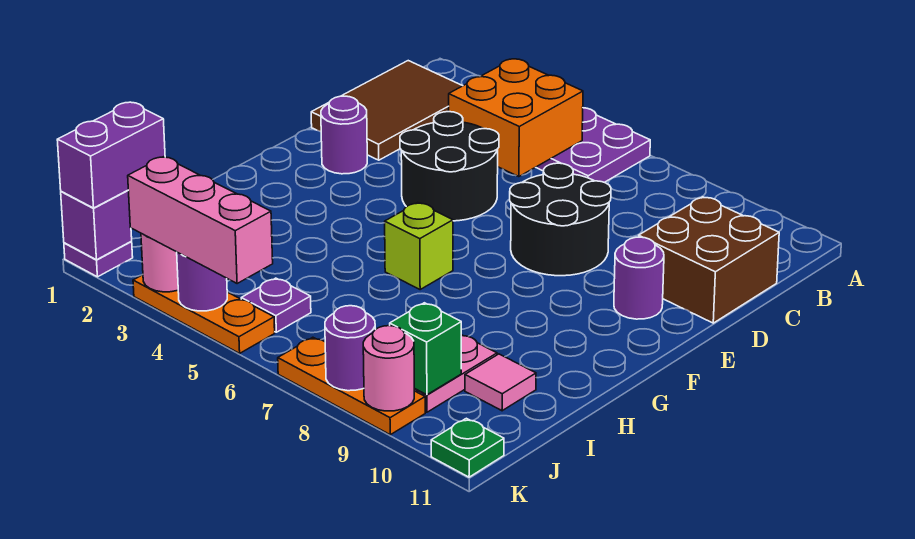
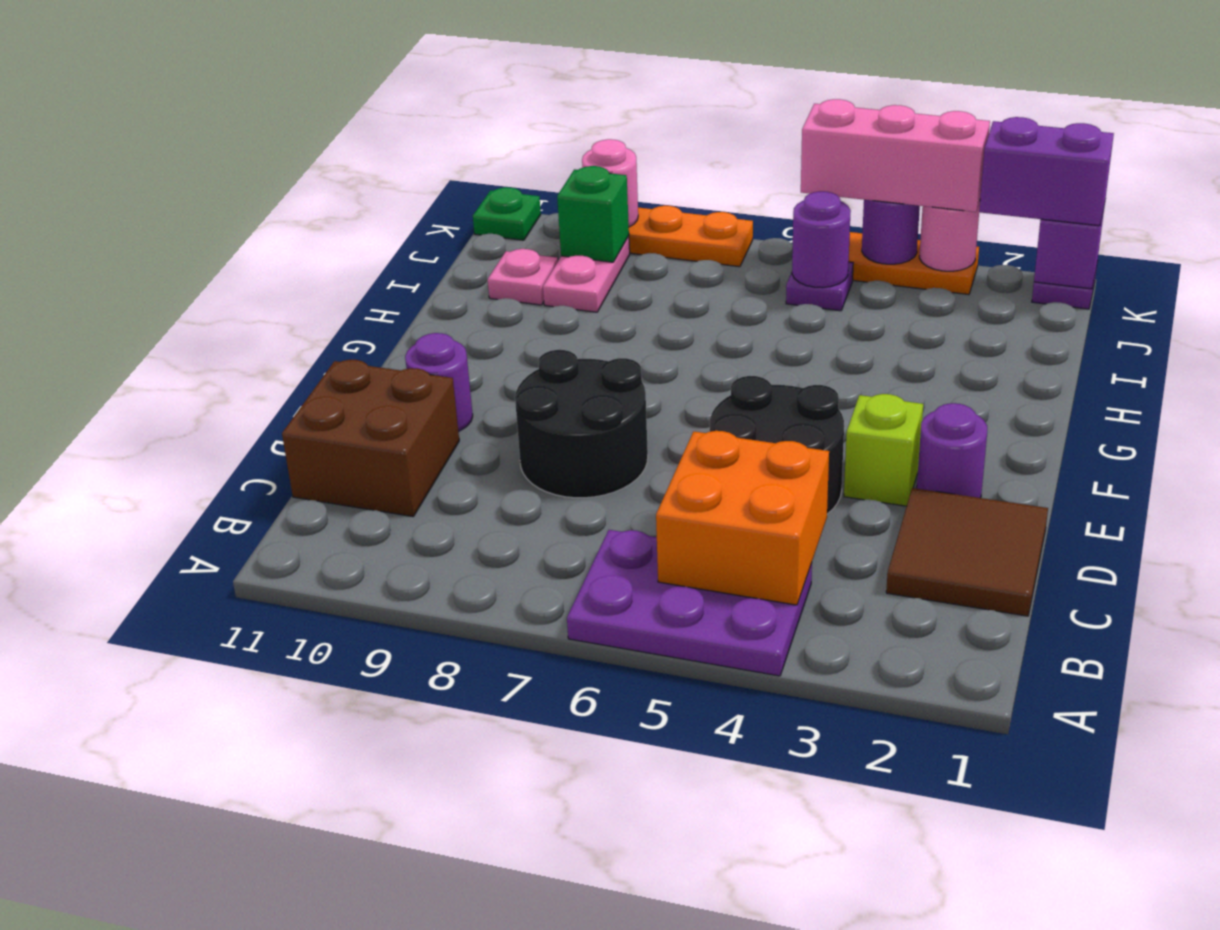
brown tile B1:D2 level 1 -> brown tile C1:D2 level 1
lime brick G6 level 1 -> lime brick E3 level 1
pink tile I10 level 1 -> pink plate I10 level 1
purple brick J1:K1 level 3 -> purple brick K1:K2 level 3
purple round brick K8 level 2 -> purple round brick J5 level 2

